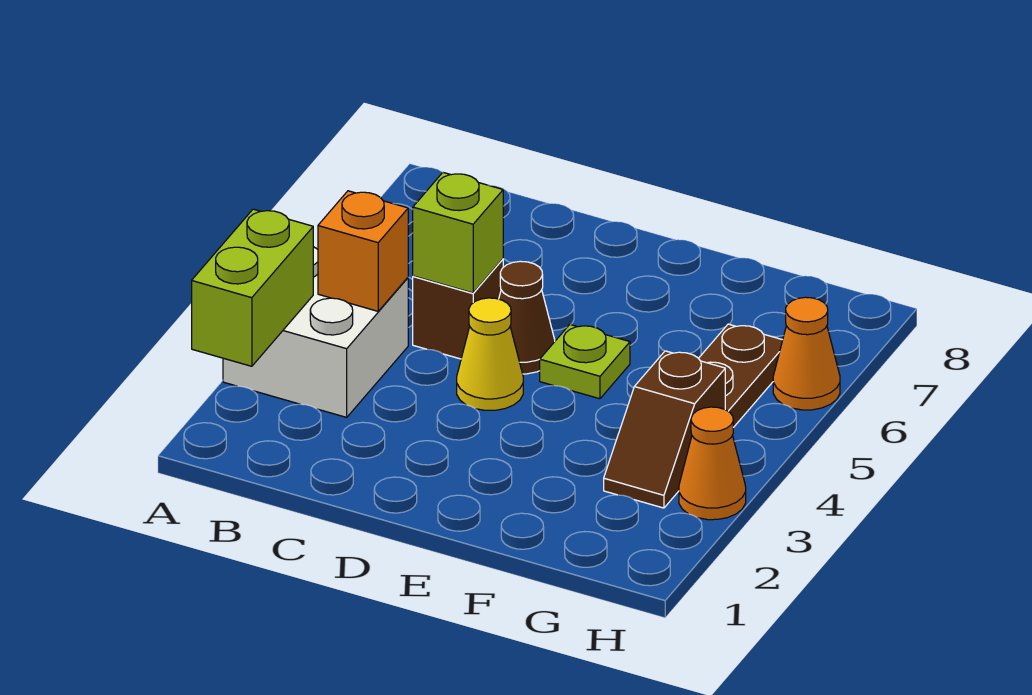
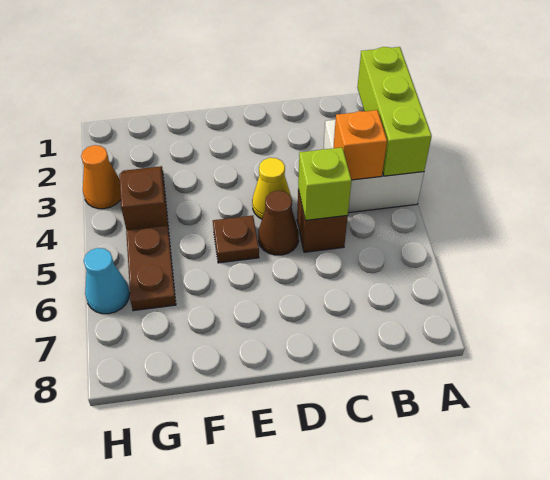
lime brick A2:A3 level 2 -> lime brick A2:A4 level 2
lime plate E5 level 1 -> brown plate E5 level 1
orange cone H6 level 1 -> cyan cone H6 level 1

